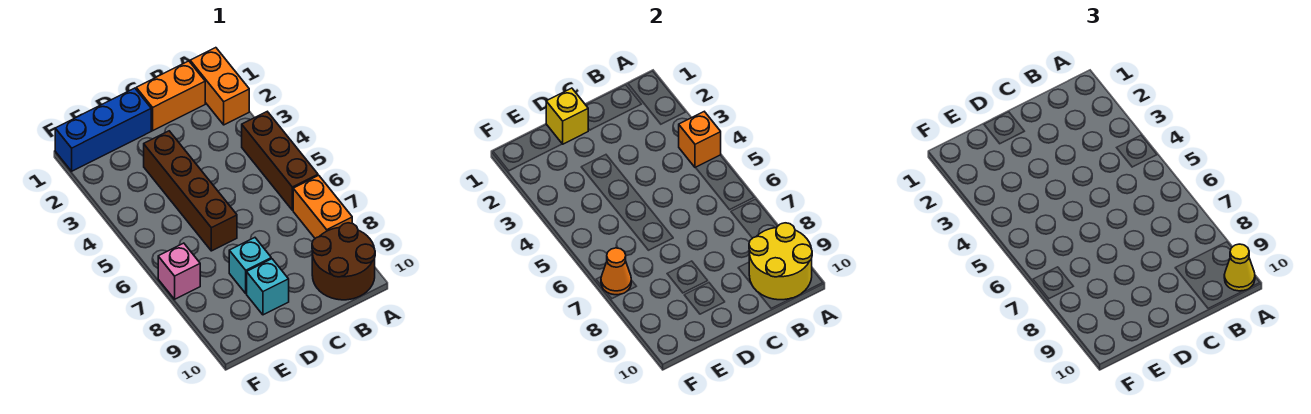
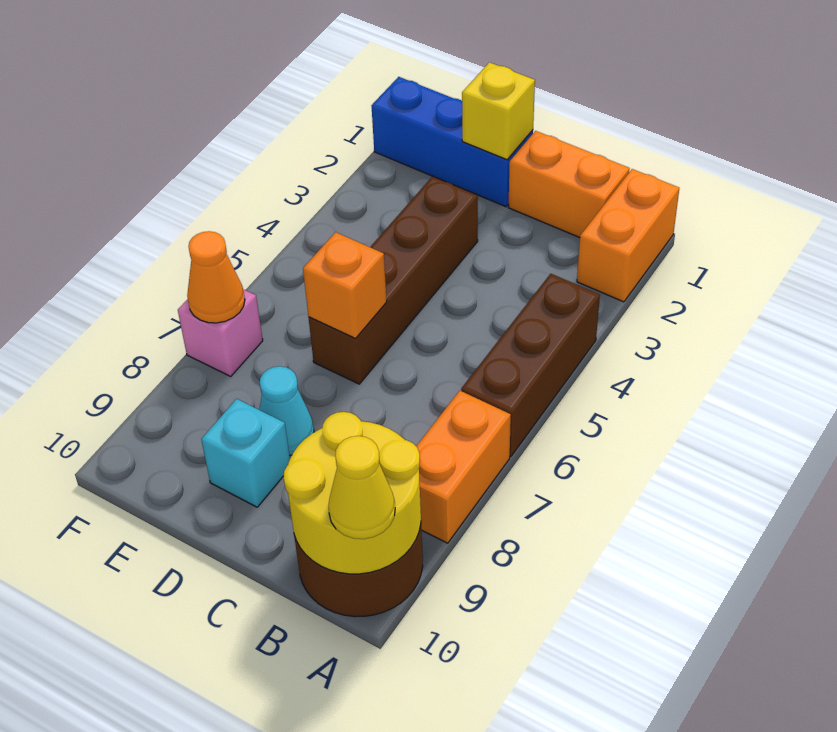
orange brick A4 level 2 -> orange brick D6 level 2
cyan brick D8 level 1 -> cyan cone D8 level 1

